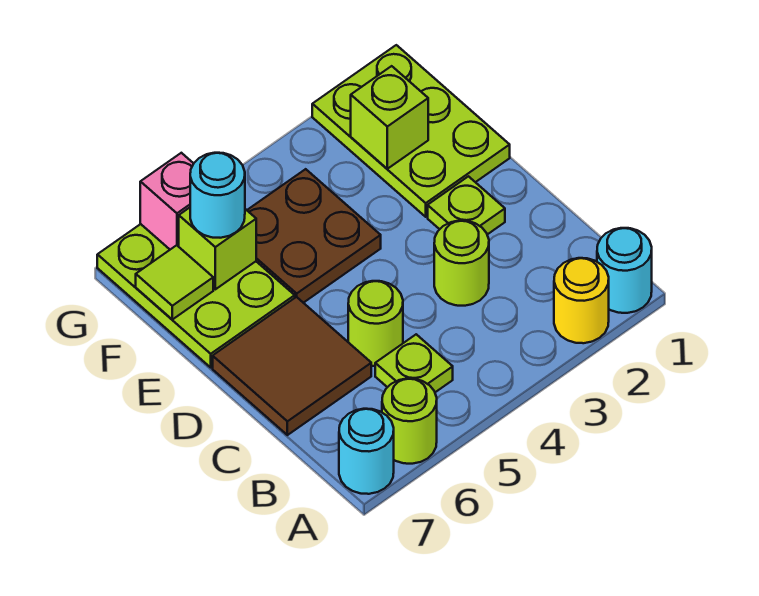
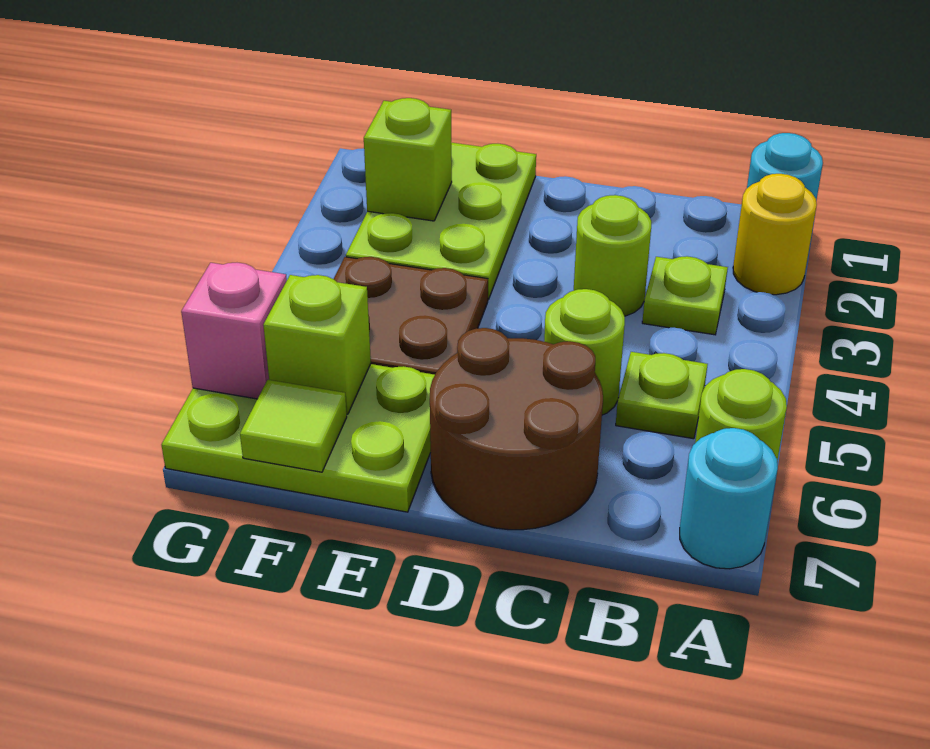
brown tile C6:D7 level 1 -> brown round brick C6:D7 level 1
lime plate D2 level 1 -> lime plate B3 level 1
lime plate E1:G2 level 1 -> lime plate E1:F3 level 1
cyan round brick F6 level 3 -> none

